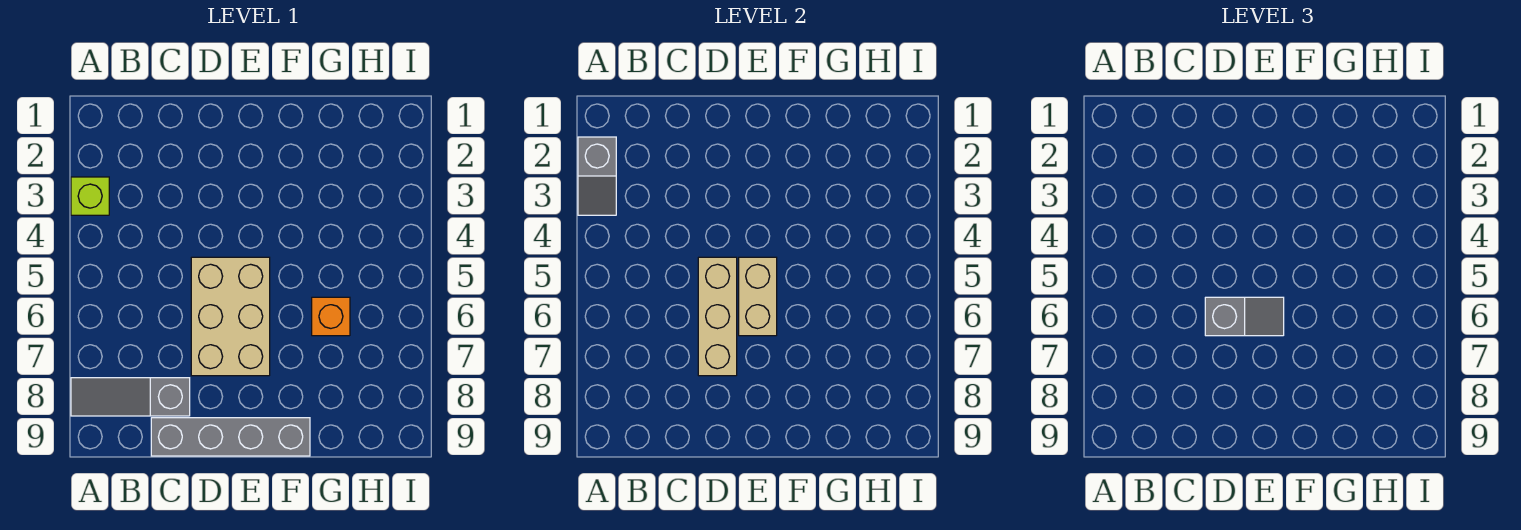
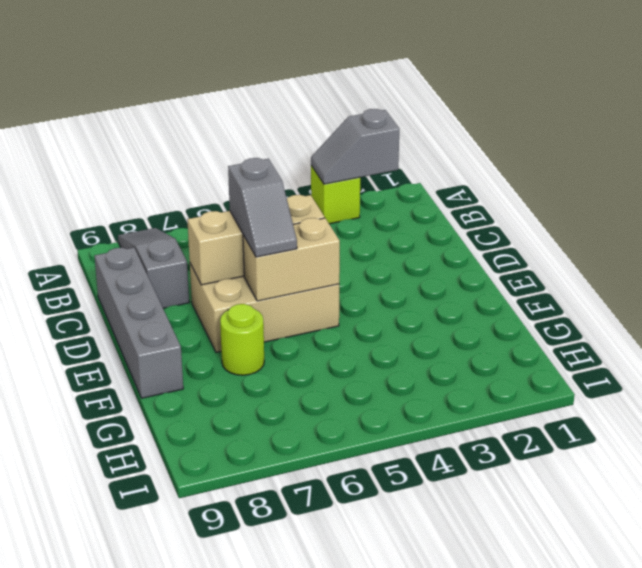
none -> lime round brick F7 level 1
orange brick G6 level 1 -> none

